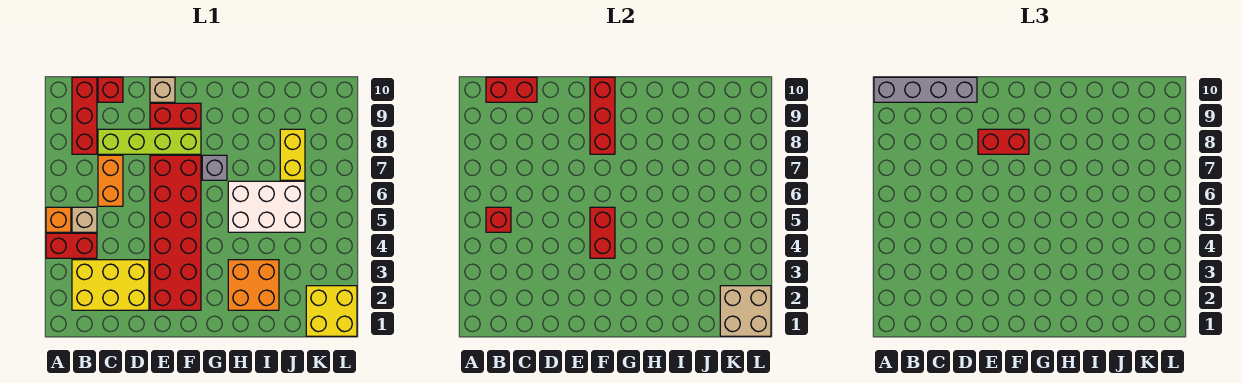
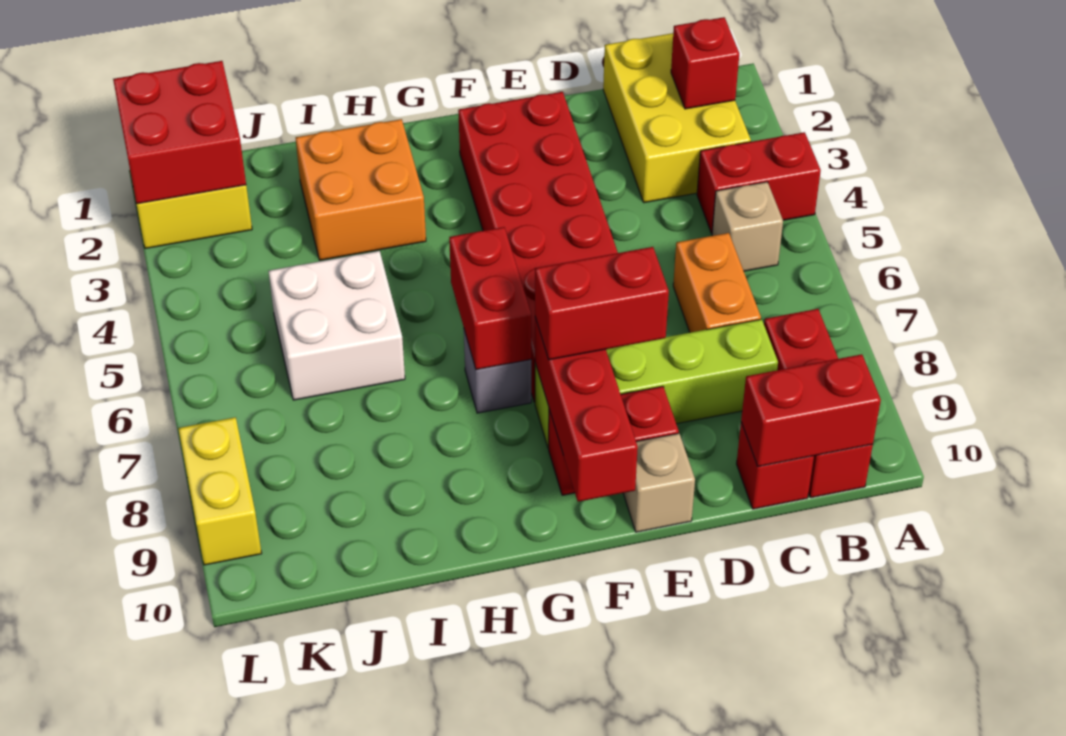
orange brick A5 level 1 -> none
grey brick A10:D10 level 3 -> none
yellow brick B2:D3 level 1 -> yellow brick B1:C3 level 1
red brick B5 level 2 -> red brick B2 level 2
red brick F4:F5 level 2 -> red brick G6:G7 level 2
white brick H5:J6 level 1 -> white brick I5:J6 level 1
yellow brick J7:J8 level 1 -> yellow brick L8:L9 level 1
tan brick K1:L2 level 2 -> red brick K1:L2 level 2

